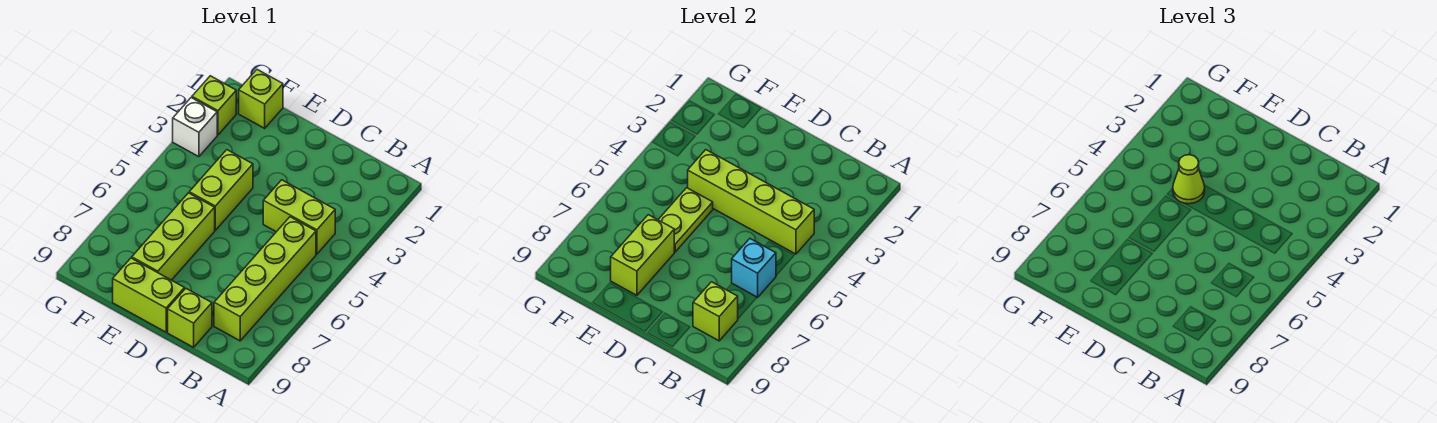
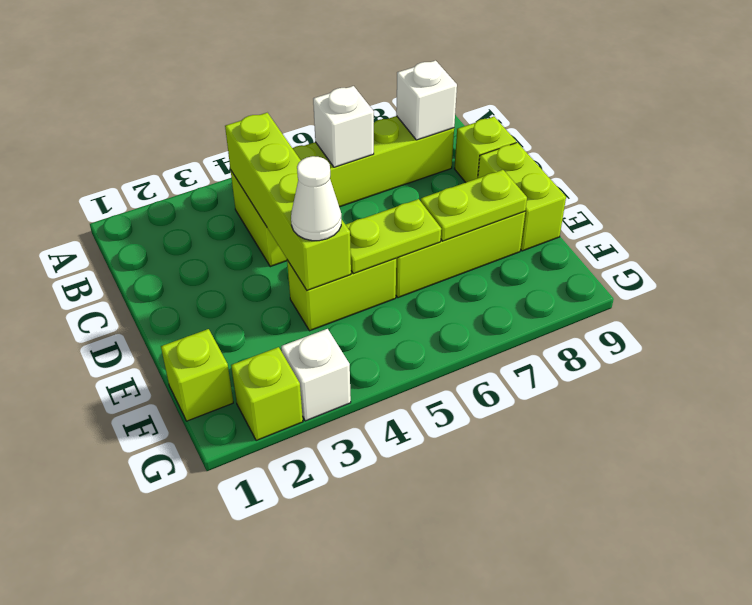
cyan brick B6 level 2 -> white brick B6 level 2
lime brick B8 level 2 -> white brick B8 level 2
lime cone E4 level 3 -> white cone E4 level 3
lime brick E7:E8 level 2 -> lime plate E7:E8 level 2

